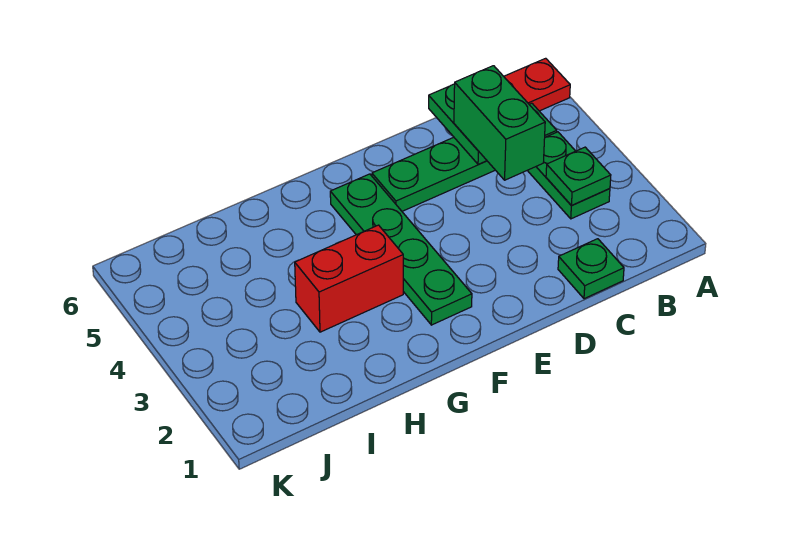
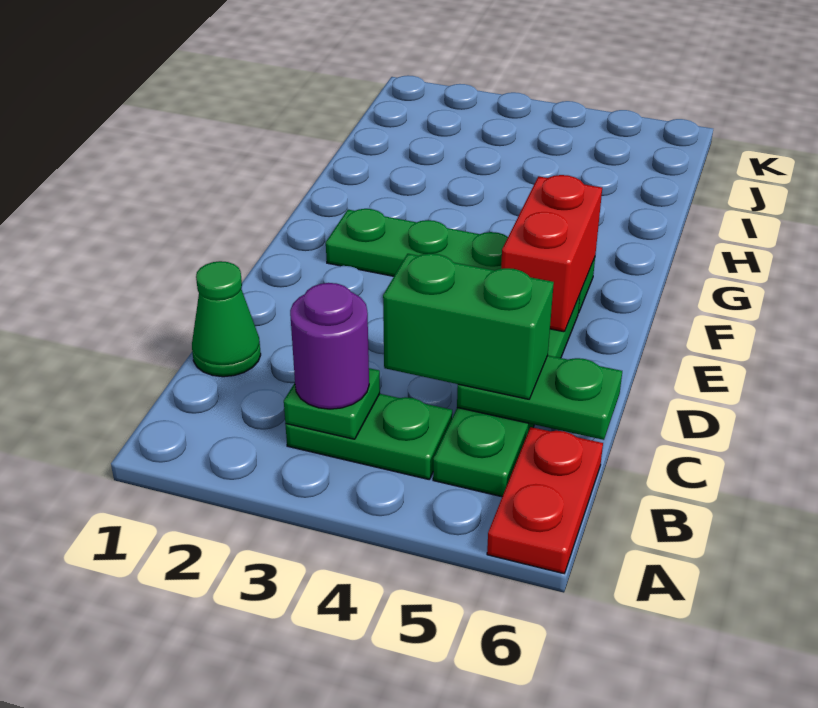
none -> purple round brick B3 level 3
green plate C1 level 1 -> green cone C1 level 1
red brick G3:H3 level 1 -> red brick E5:F5 level 2

